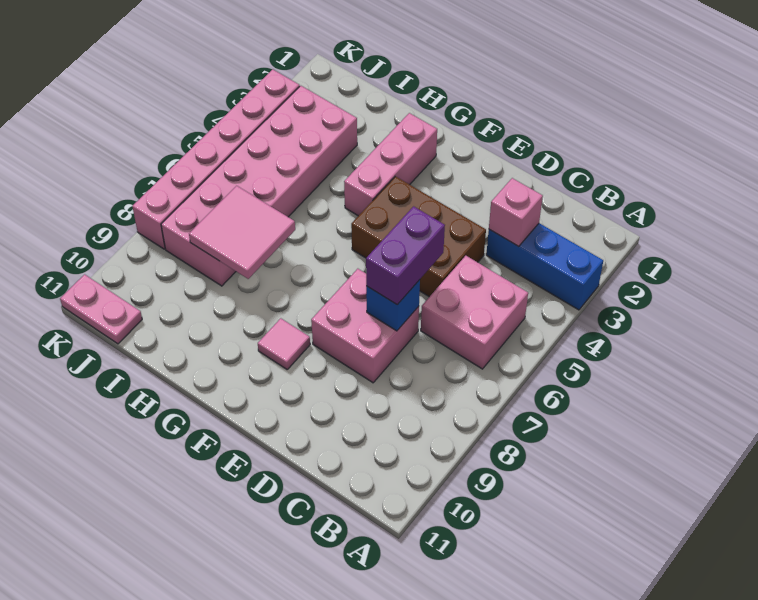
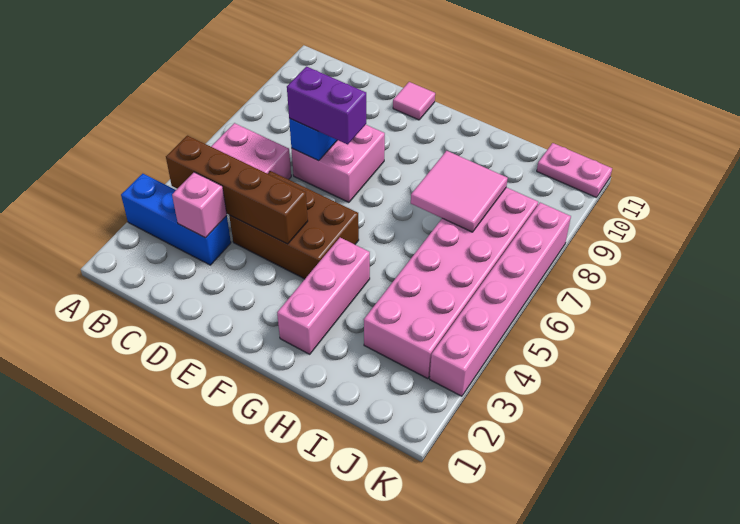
none -> brown brick B4:E4 level 2
purple brick D6:D7 level 3 -> purple brick D7:E7 level 3
pink tile F9 level 1 -> pink tile E11 level 1

